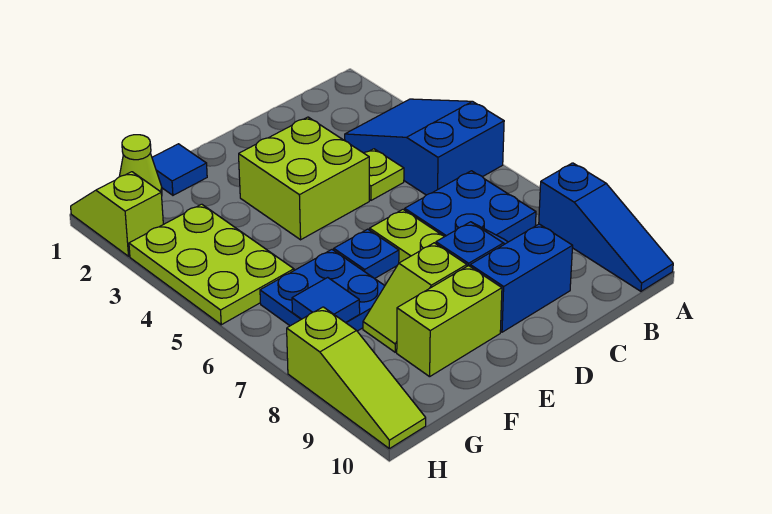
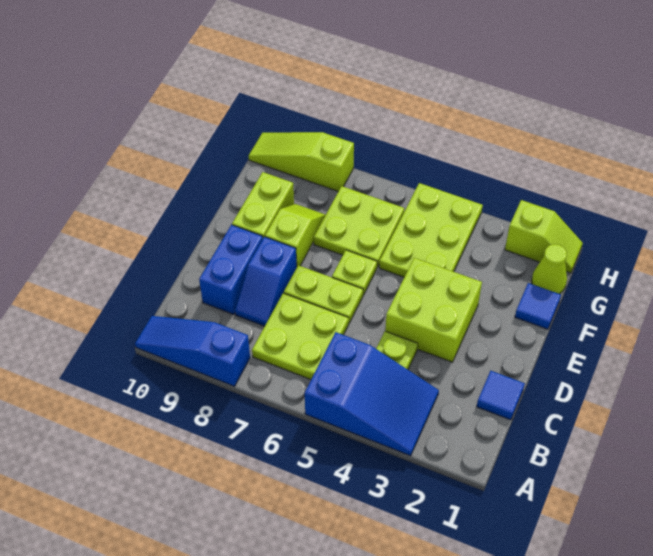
blue plate B6:C7 level 1 -> lime plate B6:C7 level 1
blue plate E6 level 1 -> lime plate E6 level 1
blue plate F6:G7 level 1 -> lime plate F6:G7 level 1
lime plate G3:H5 level 1 -> lime plate F4:H5 level 1
blue tile G7 level 2 -> blue tile C1 level 1

